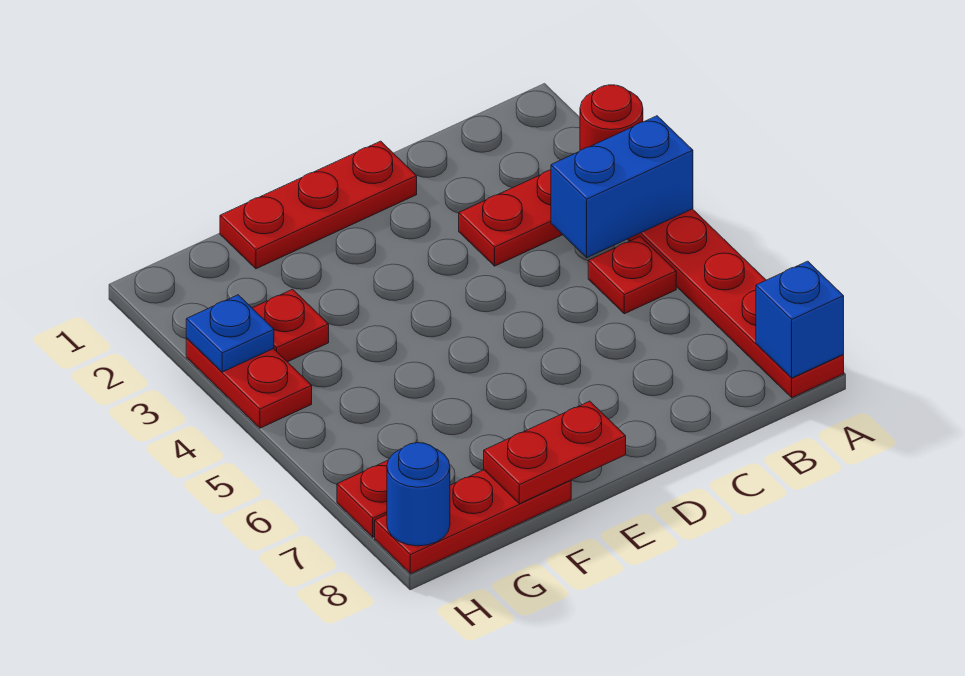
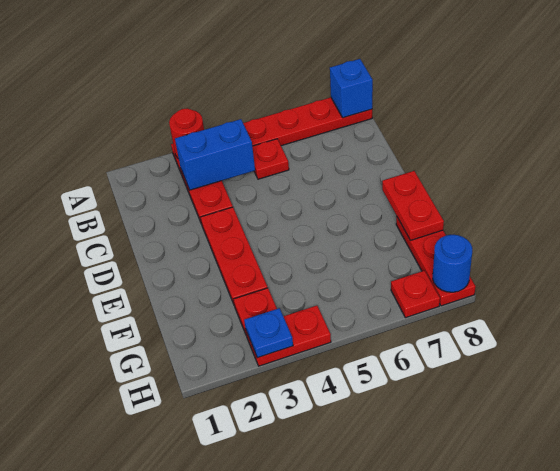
blue brick A4:B4 level 2 -> blue brick B3:B4 level 2
red plate D1:F1 level 1 -> red plate D3:F3 level 1

